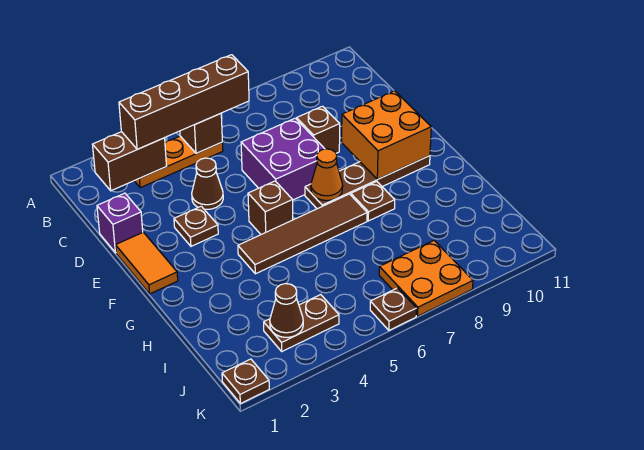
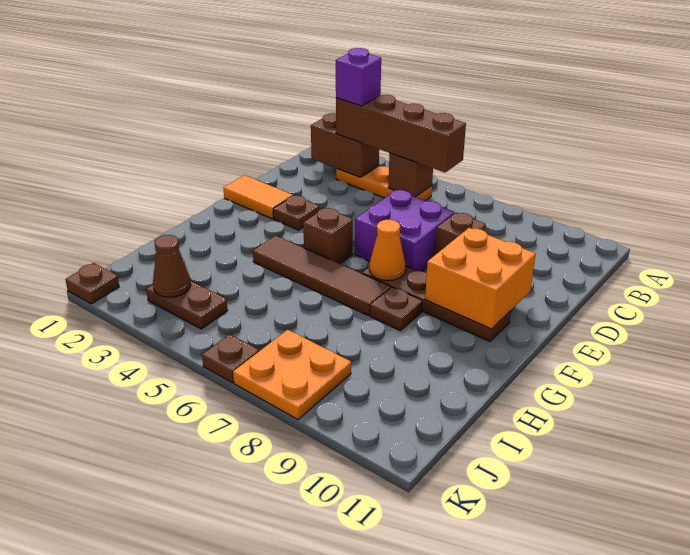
purple brick D1 level 1 -> purple brick B3 level 4
brown cone D4 level 1 -> none
orange tile E1:F1 level 1 -> orange tile E1:E2 level 1

